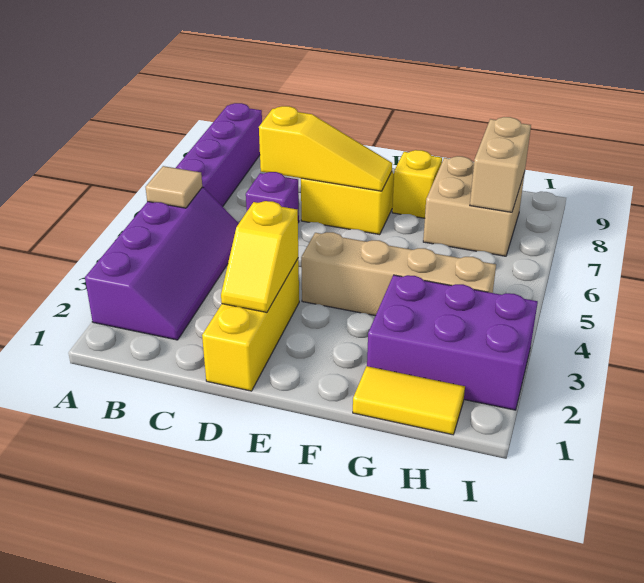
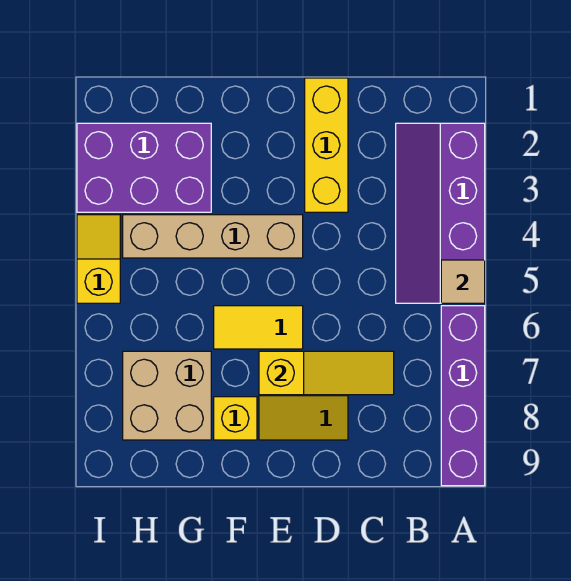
purple brick C6 level 1 -> none
yellow slope C7:E7 level 2 top C -> yellow slope C7:E7 level 2 top E
yellow slope D2:D3 level 2 top 3 -> yellow slope I4:I5 level 1 top 5
yellow tile G1:H1 level 1 -> yellow tile E6:F6 level 1
tan brick H7:H8 level 2 -> none

